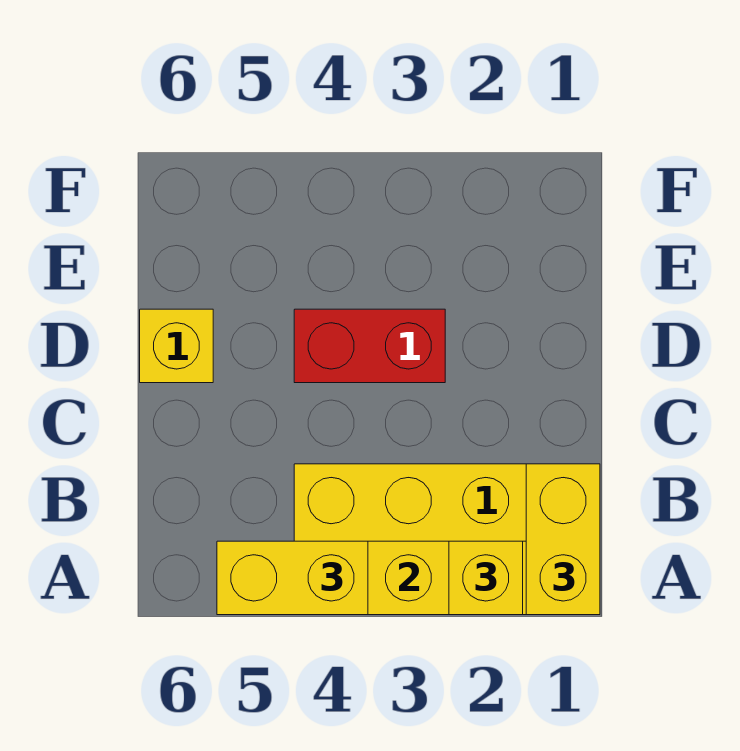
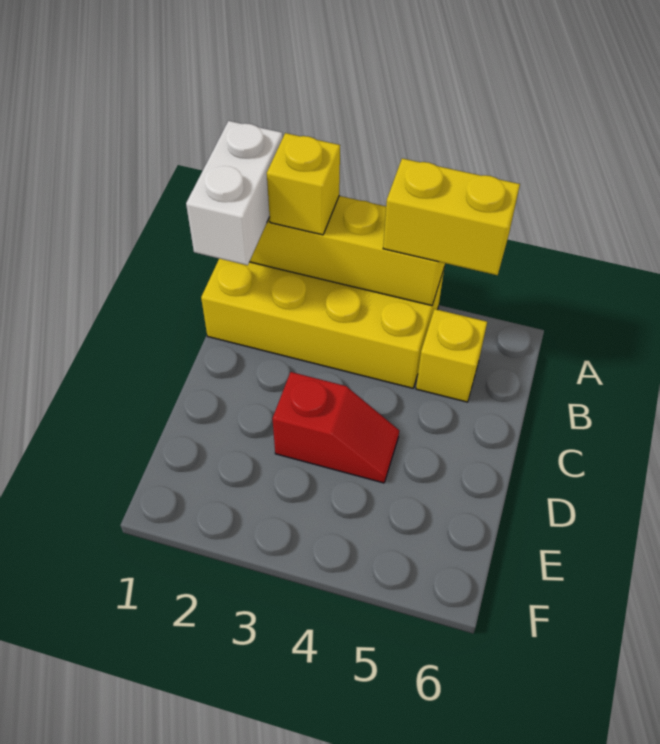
yellow brick A1:B1 level 3 -> white brick A1:B1 level 3
red brick D3:D4 level 1 -> red slope D3:D4 level 1 top 3
yellow brick D6 level 1 -> yellow brick B5 level 1

